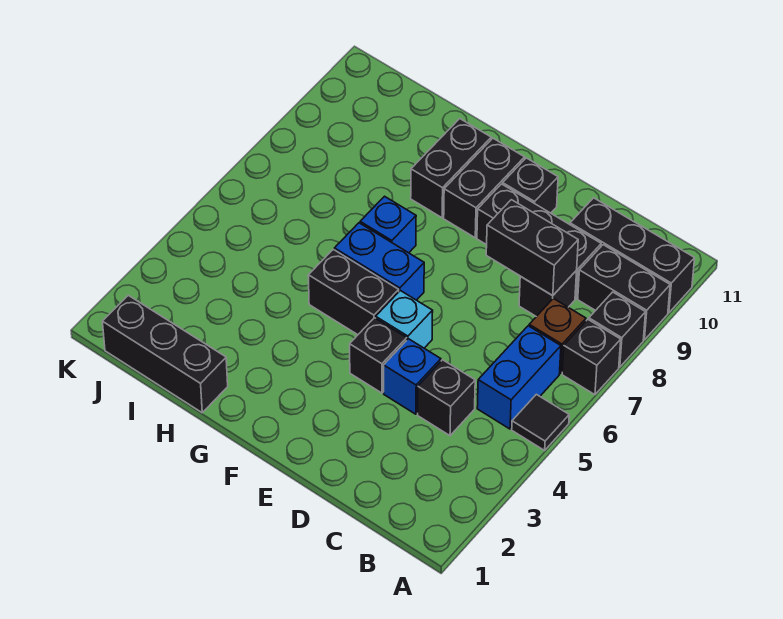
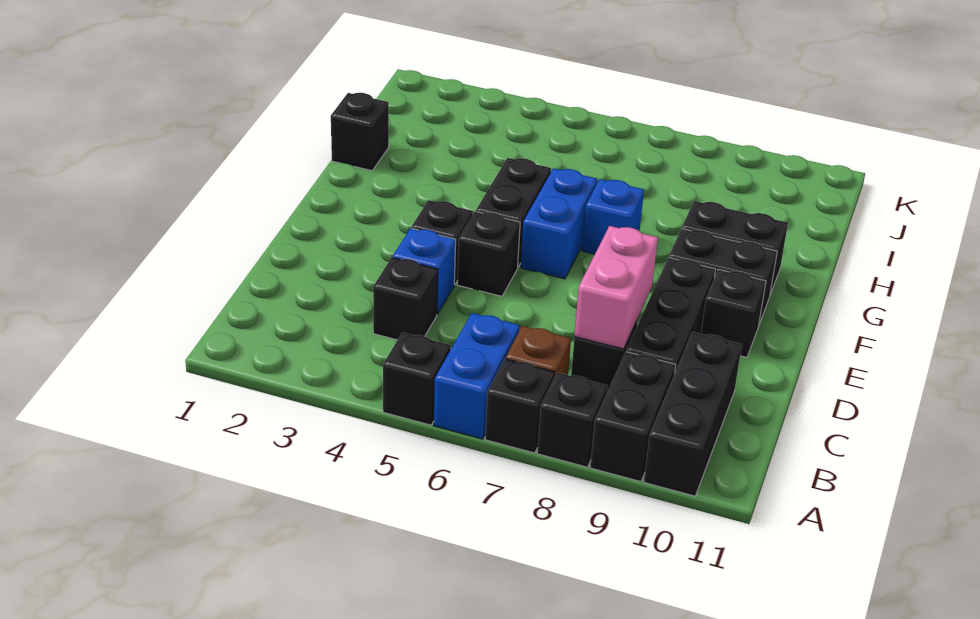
black tile A5 level 1 -> black brick A5 level 1
blue brick B5:B6 level 1 -> blue brick A6:B6 level 1
black brick C8:D8 level 2 -> pink brick C8:D8 level 2
cyan brick E5 level 1 -> black brick E5 level 1
black brick H1:J1 level 1 -> black brick H1 level 1

